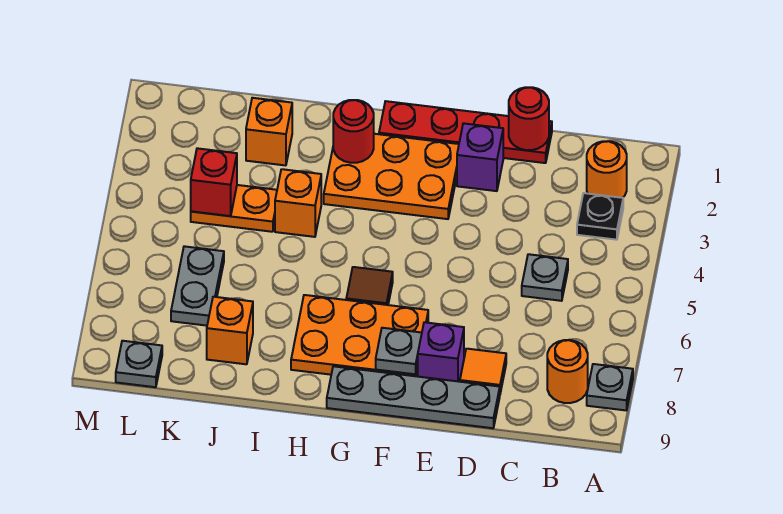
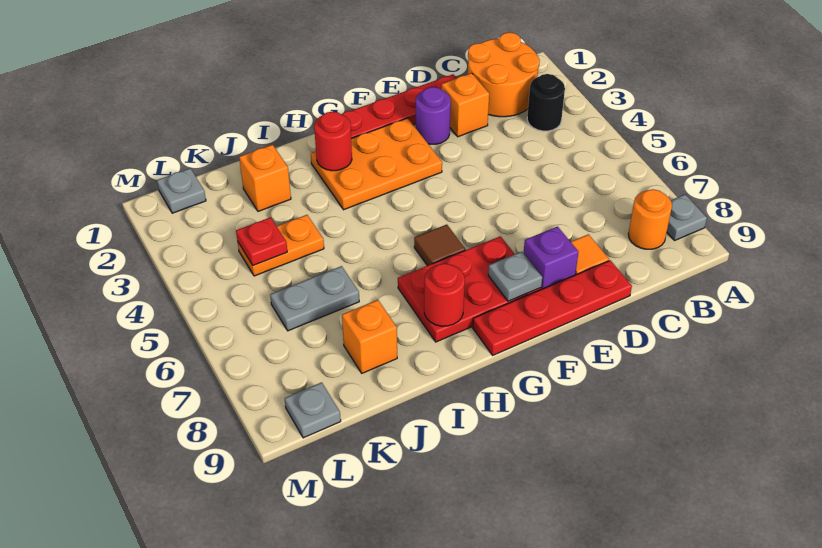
orange round brick B2 level 1 -> orange round brick B1:C2 level 1
black plate B3 level 1 -> black round brick B3 level 1
grey plate C5 level 1 -> grey plate L1 level 1
red round brick D1 level 2 -> red round brick H8 level 2
grey plate D9:G9 level 1 -> red plate D9:G9 level 1
purple brick E2 level 1 -> purple round brick E2 level 1
orange plate F7:H8 level 1 -> red plate F7:H8 level 1
orange brick I4 level 1 -> orange brick D2 level 1
red brick K4 level 2 -> red plate K4 level 2
grey plate K6:K7 level 1 -> grey plate J6:K6 level 1

